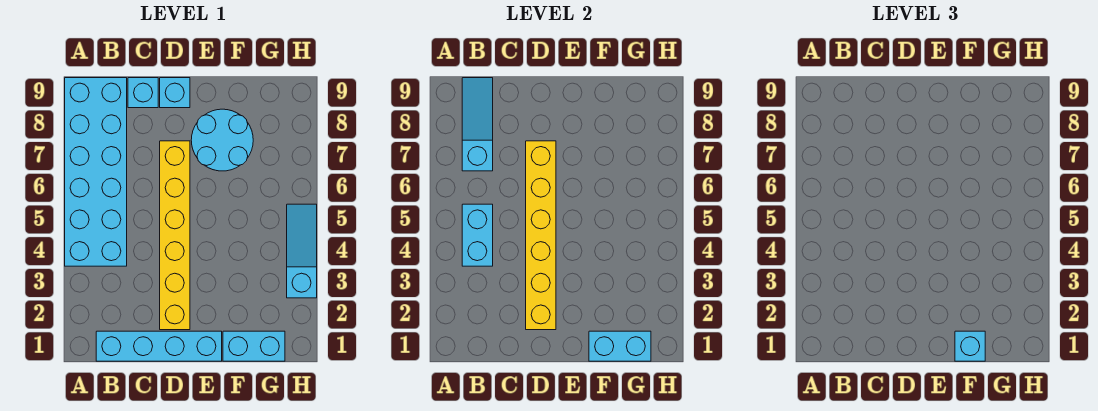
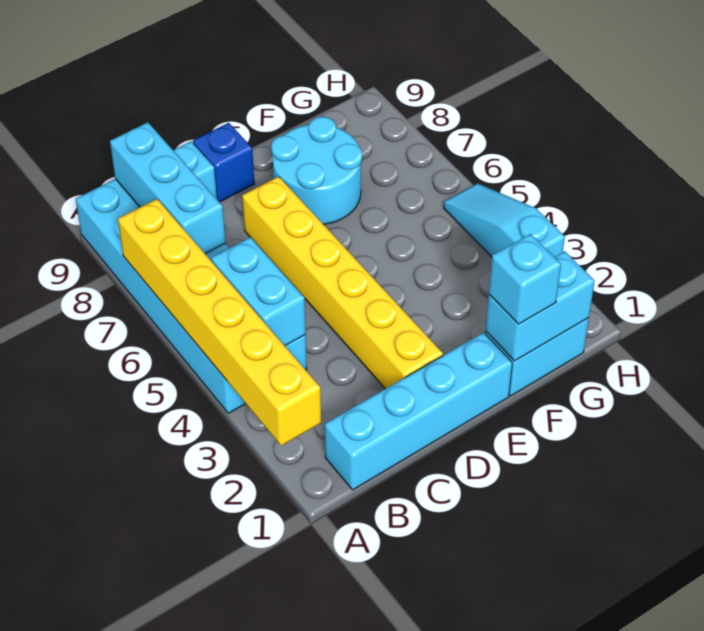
cyan slope B7:B9 level 2 top 7 -> cyan brick B7:B9 level 2
yellow brick D2:D7 level 2 -> yellow brick A2:A7 level 2
cyan brick D9 level 1 -> blue brick D9 level 1

